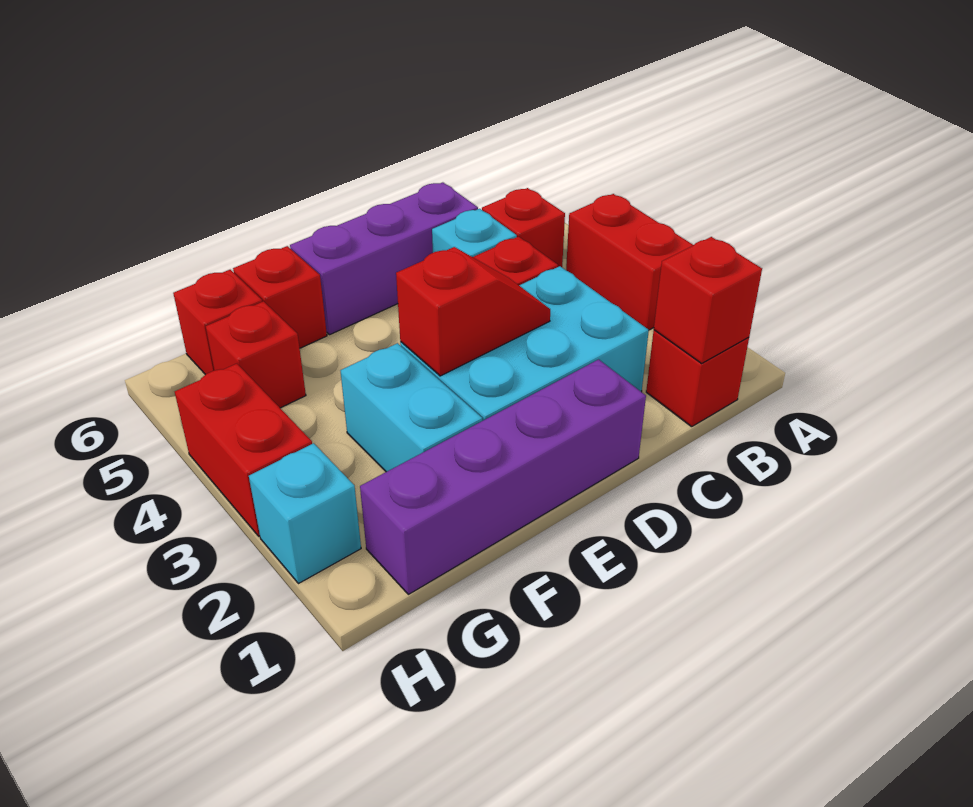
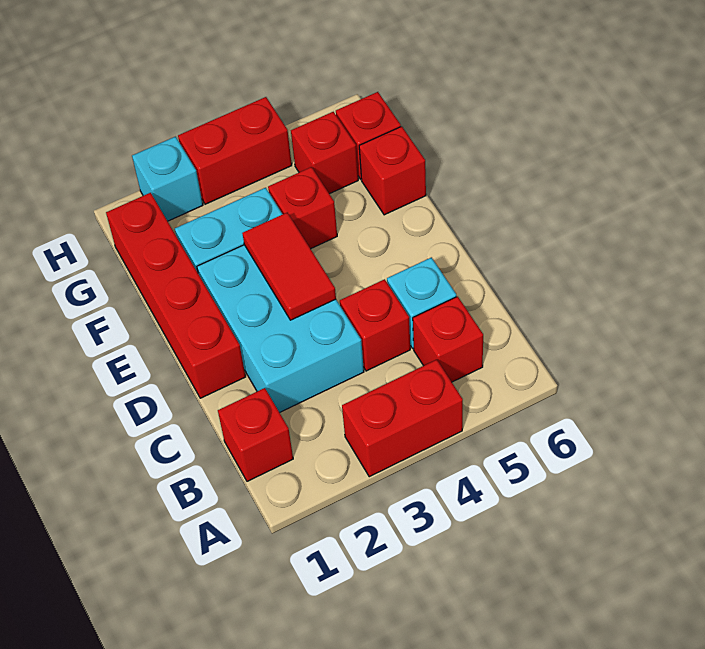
red brick B1 level 2 -> red brick F4 level 1
purple brick C6:E6 level 1 -> none
purple brick D1:G1 level 1 -> red brick D1:G1 level 1
red slope D3:E3 level 2 top E -> red tile D3:E3 level 2

